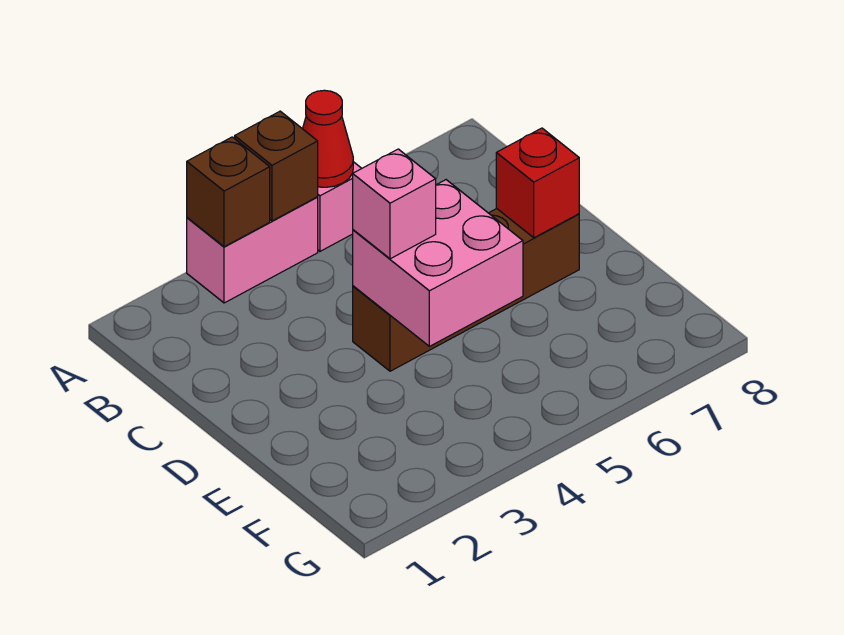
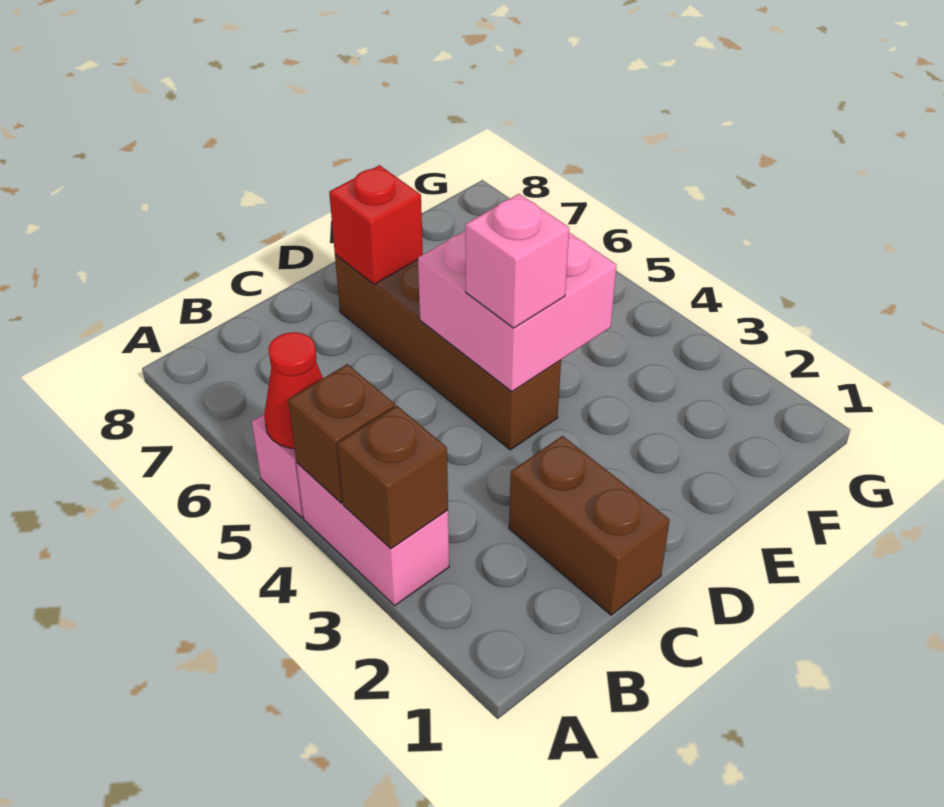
none -> brown brick C1:C2 level 1

